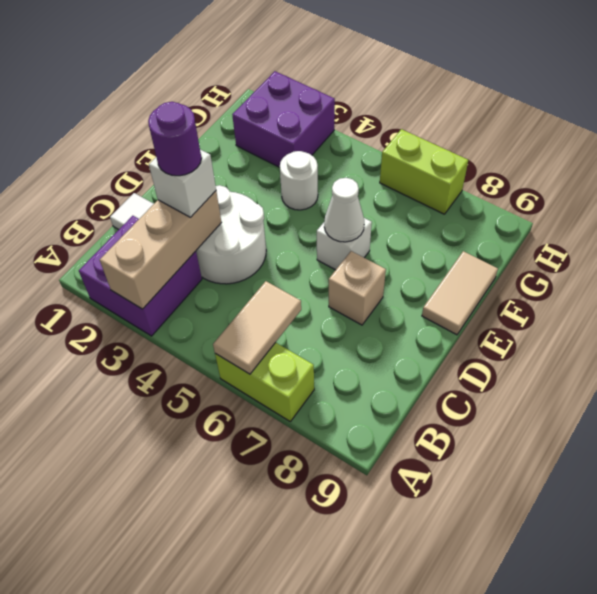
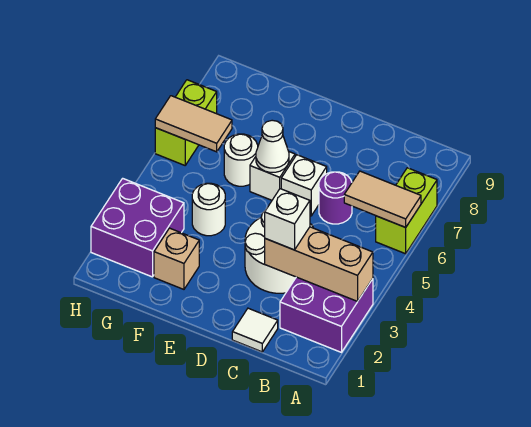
purple round brick C3 level 4 -> purple round brick C6 level 1
none -> white brick D6 level 1
tan brick D7 level 1 -> tan brick F2 level 1
tan tile E9:F9 level 1 -> tan tile G6:H6 level 2
none -> white round brick F6 level 1

